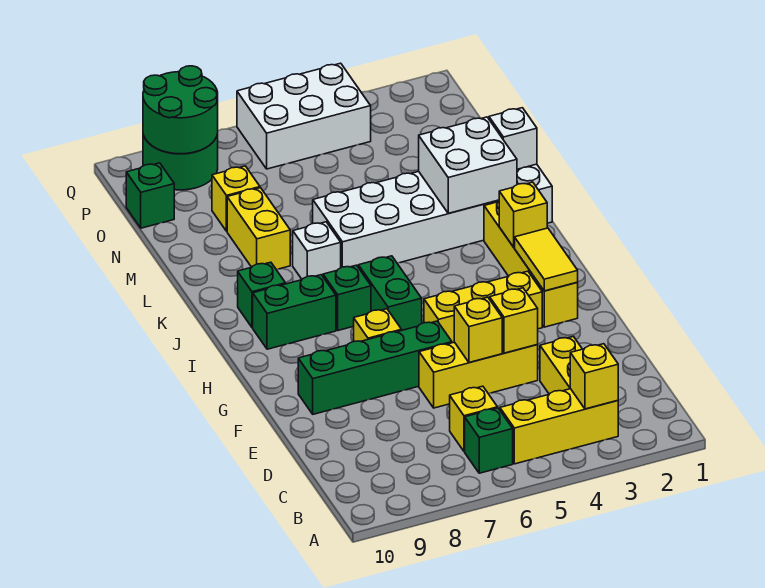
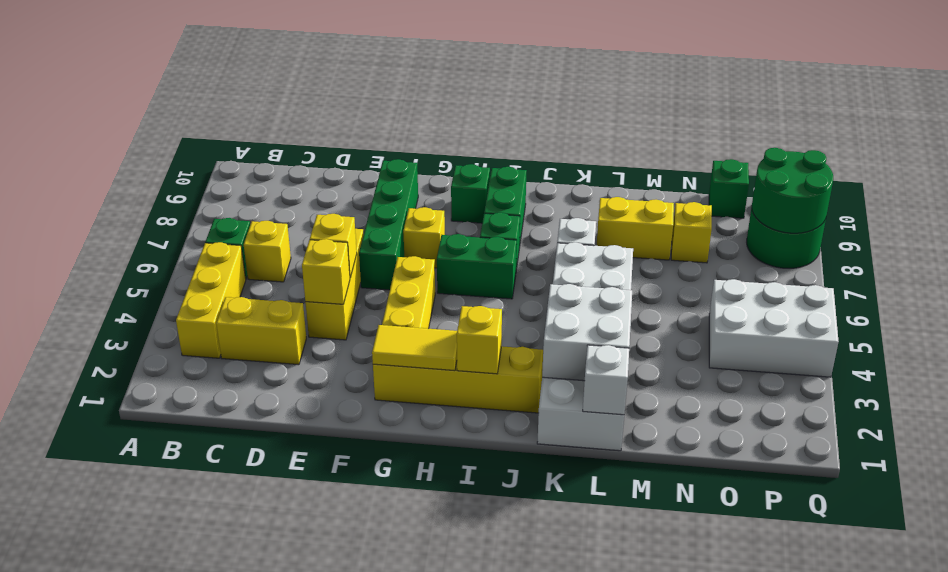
yellow brick B3 level 2 -> none
green brick J9 level 1 -> green brick H9 level 1
white brick P4:Q6 level 1 -> white brick O4:Q5 level 1

